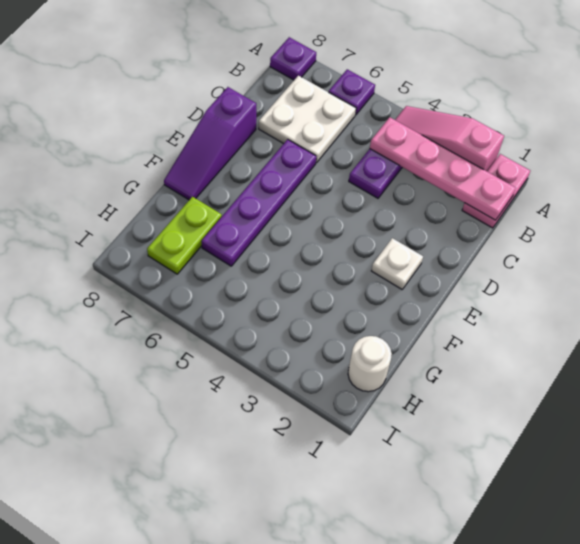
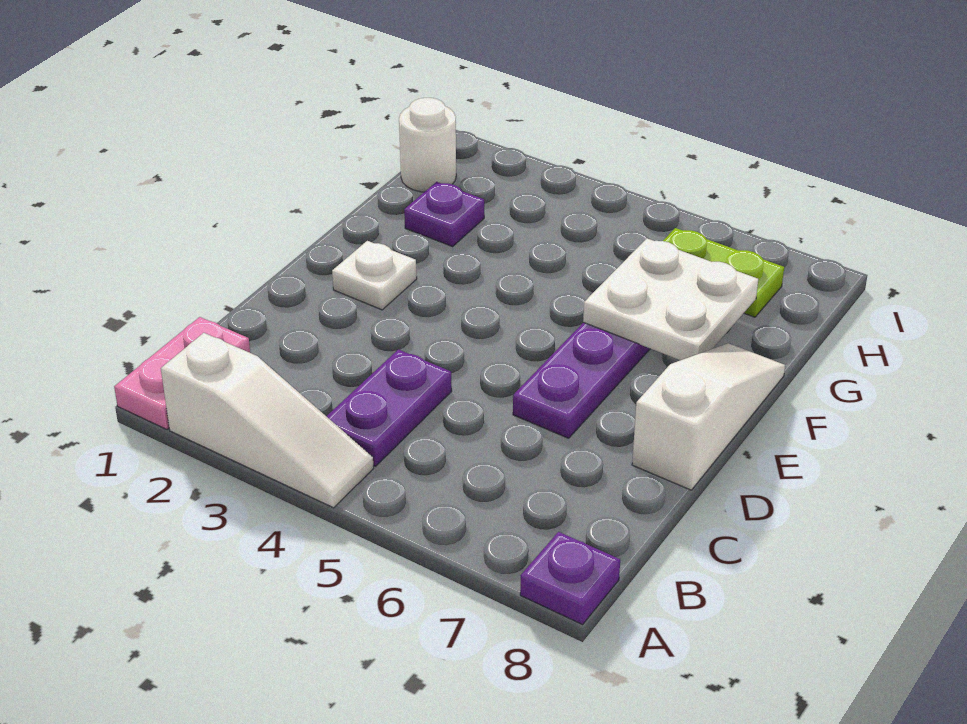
pink slope A2:A4 level 1 top 2 -> white slope A2:A4 level 1 top 2
purple plate A6 level 1 -> purple plate G2 level 1
pink plate B1:B4 level 2 -> none
white plate B6:C7 level 1 -> white plate F6:G7 level 2
purple slope D8:F8 level 1 top D -> white slope D8:F8 level 1 top D
lime plate G7:H7 level 1 -> lime plate H6:H7 level 1

